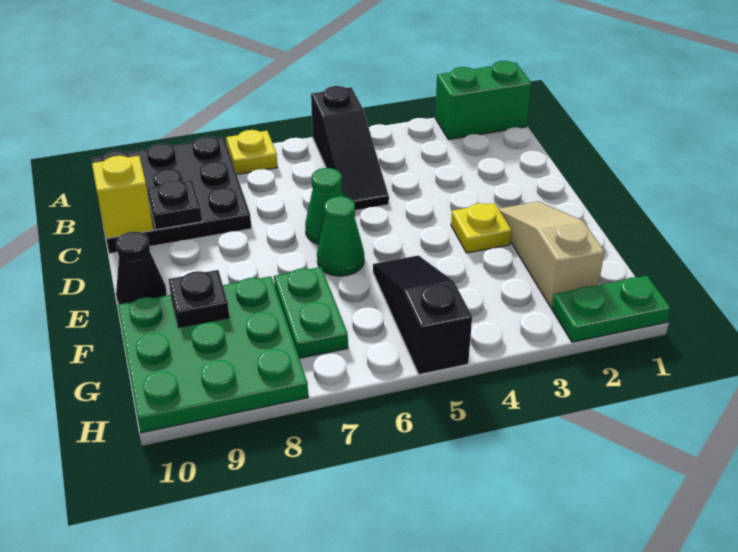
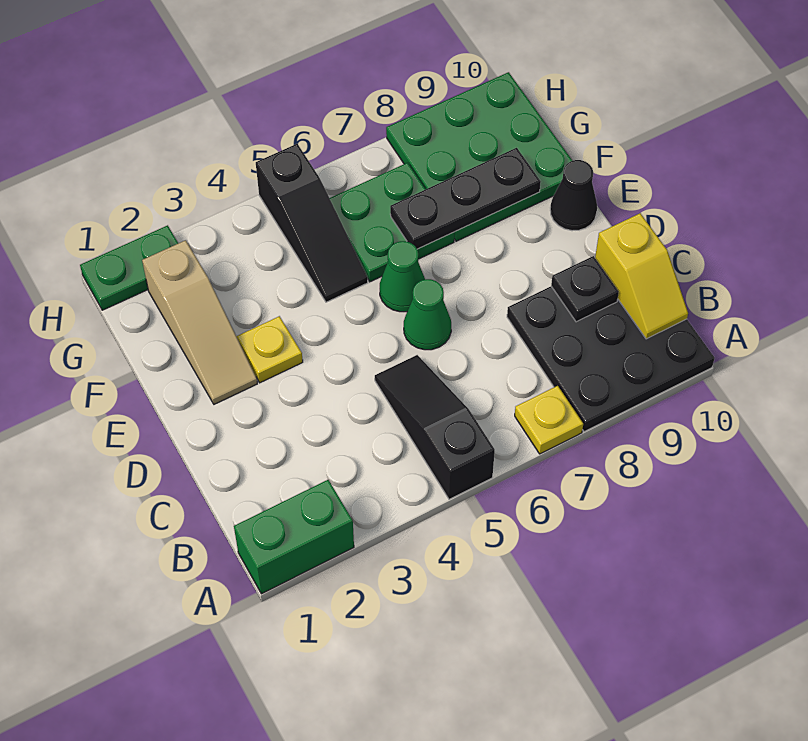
green plate F7:G7 level 1 -> green plate F6:G7 level 1
black plate F9 level 2 -> black plate F7:F9 level 2

